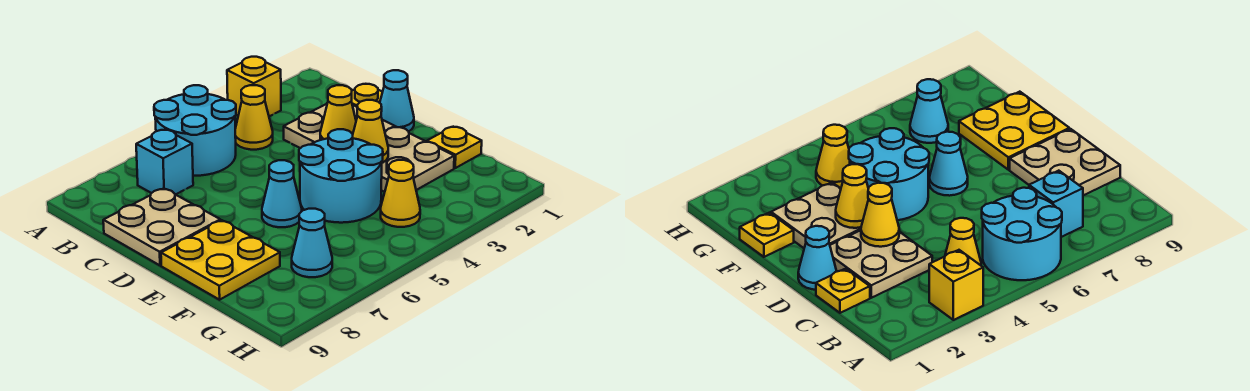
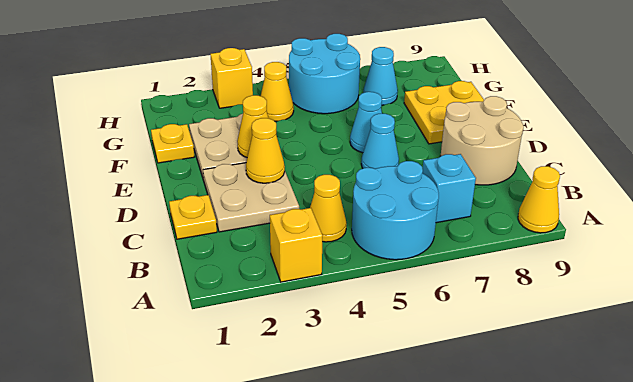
none -> yellow cone A9 level 1
tan plate C8:D9 level 1 -> tan round brick C8:D9 level 1
cyan cone D1 level 1 -> cyan cone D6 level 1
cyan round brick E4:F5 level 1 -> cyan round brick G5:H6 level 1
none -> yellow brick H3 level 1

